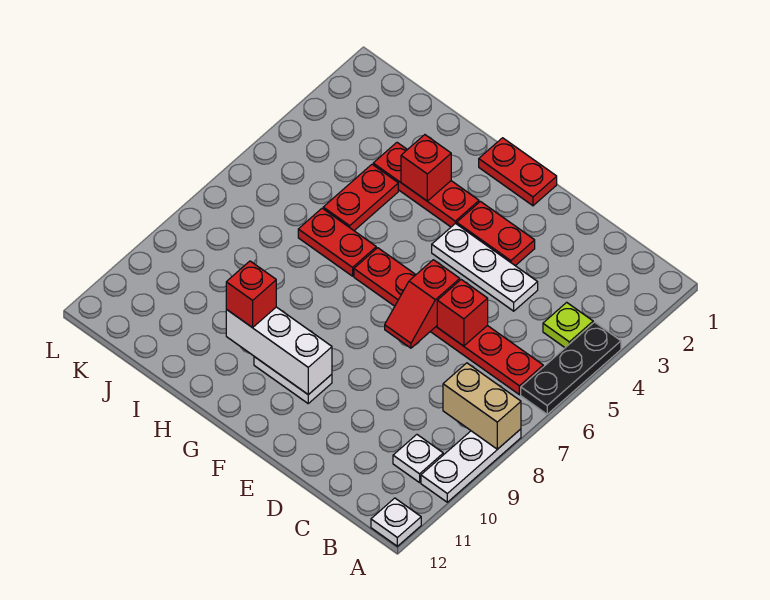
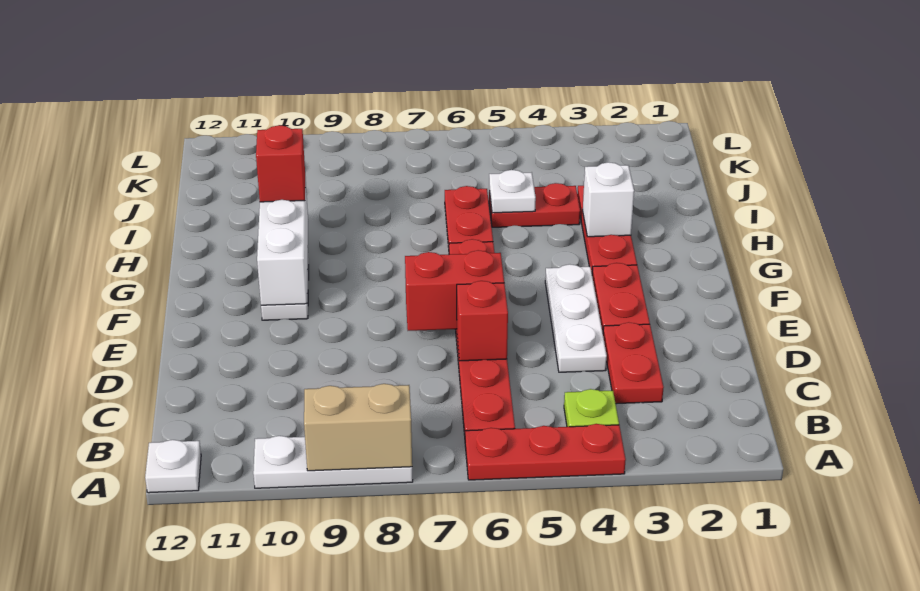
black plate A4:A6 level 1 -> red plate A4:A6 level 1
tan brick A8:B8 level 2 -> tan brick A8:A9 level 2
white plate B10 level 1 -> white plate I5 level 2
red slope E6:E7 level 2 top 6 -> red brick E6:E7 level 2
red plate F1:G1 level 1 -> red plate C3:D3 level 1
red brick H3 level 2 -> white brick H3 level 2

